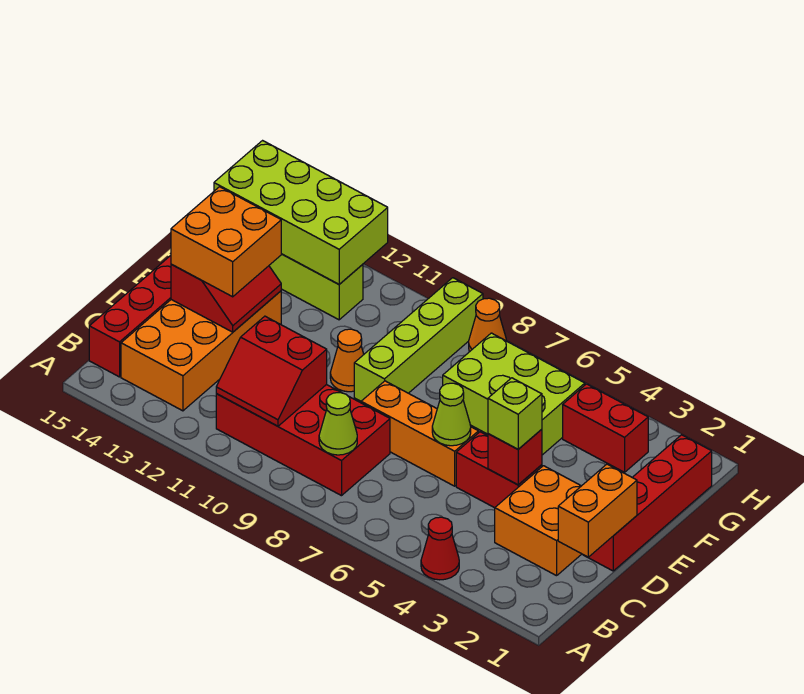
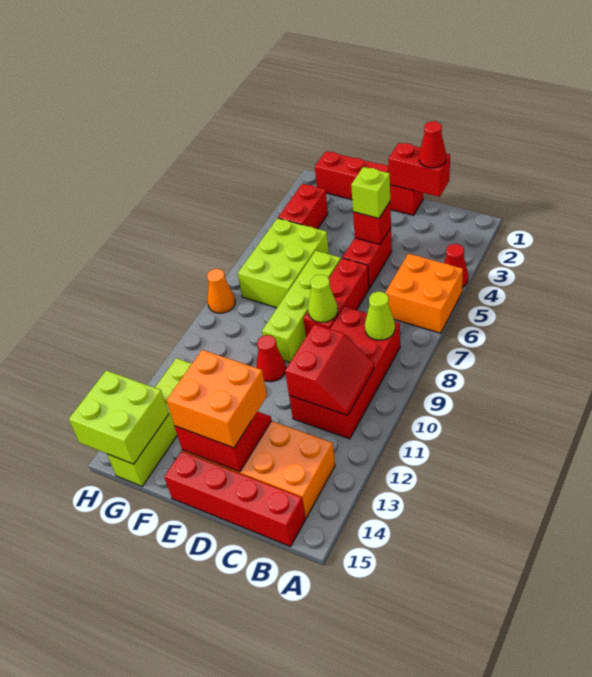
orange brick C1:D1 level 2 -> red brick C1:D1 level 2
none -> red cone C1 level 3
orange brick C2:D3 level 1 -> orange brick A5:B6 level 1
orange brick D6:D8 level 1 -> red brick D6:D8 level 1
lime cone D6 level 2 -> lime cone D8 level 2
lime brick E9:H9 level 1 -> lime brick E6:E9 level 1
orange cone E10 level 1 -> red cone E10 level 1
lime brick G12:H15 level 2 -> lime brick G14:H15 level 2

